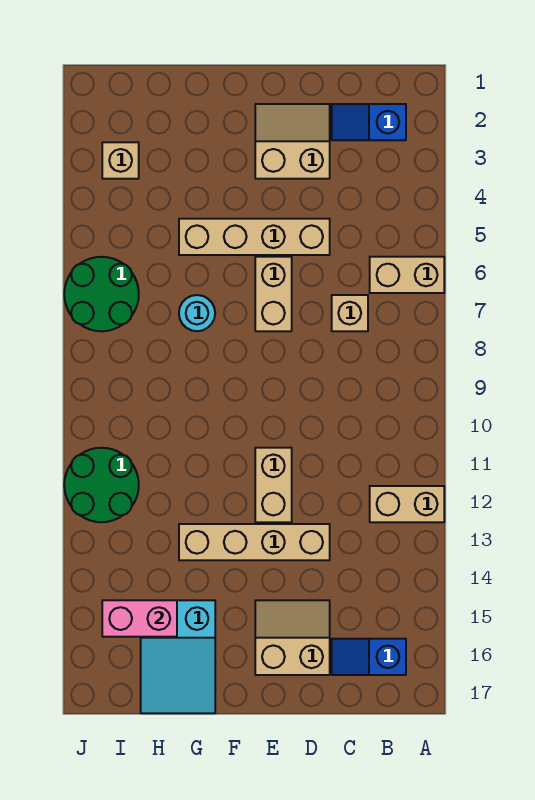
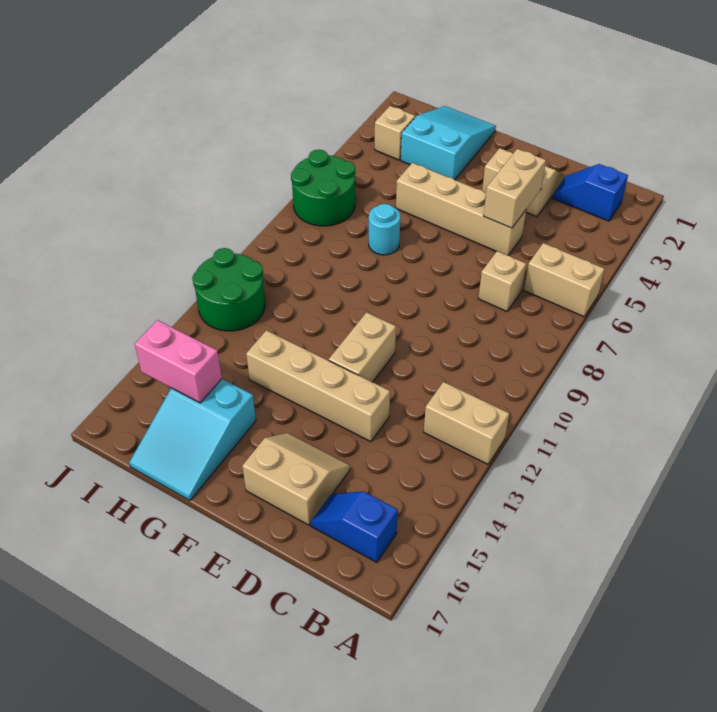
tan brick E6:E7 level 1 -> tan brick D4:D5 level 2
none -> cyan slope G1:H3 level 1 top 3

